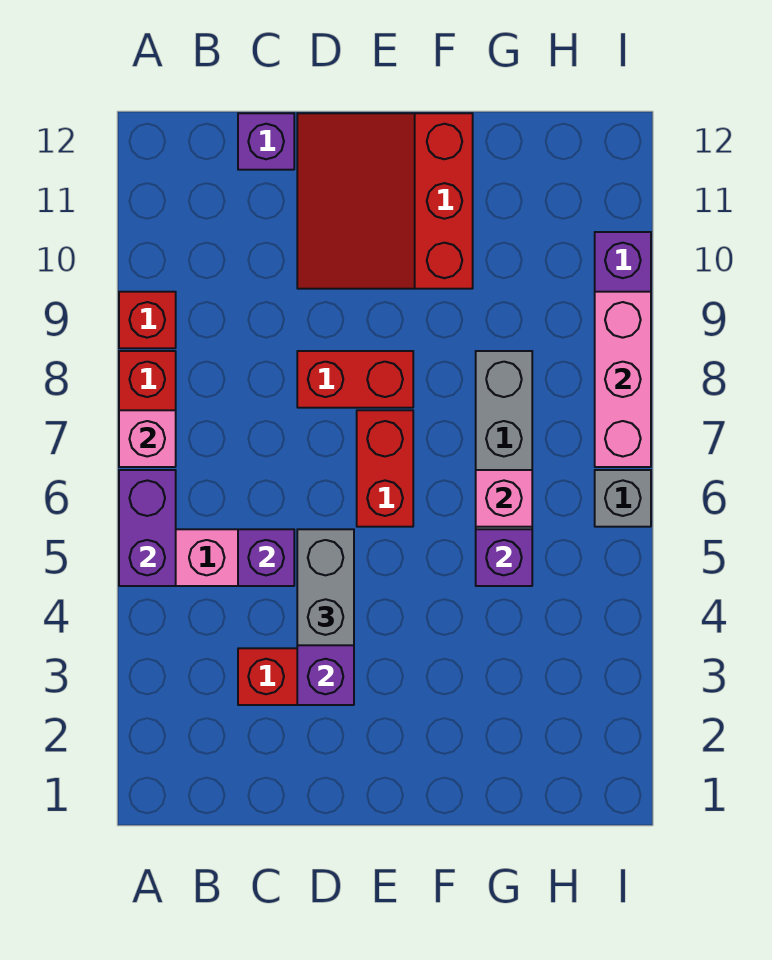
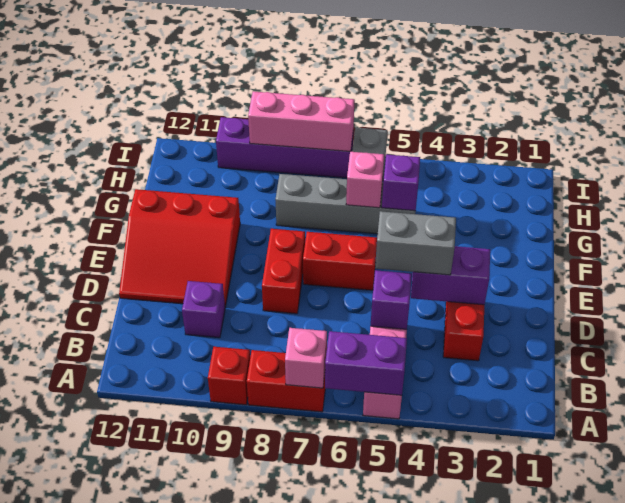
purple brick C12 level 1 -> purple brick C10 level 1

